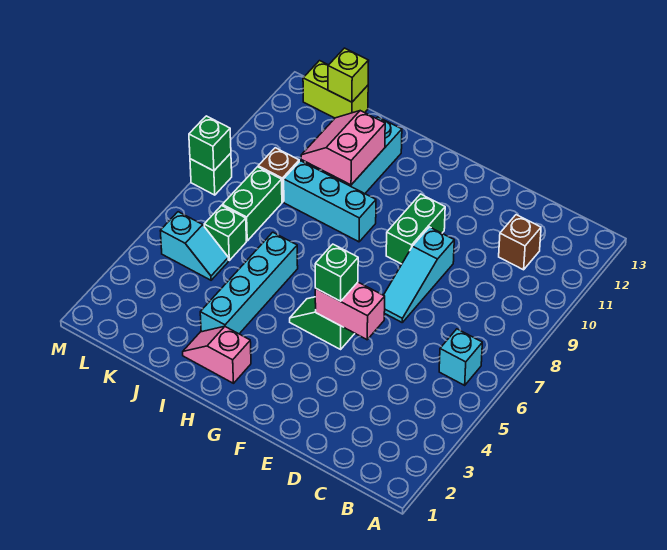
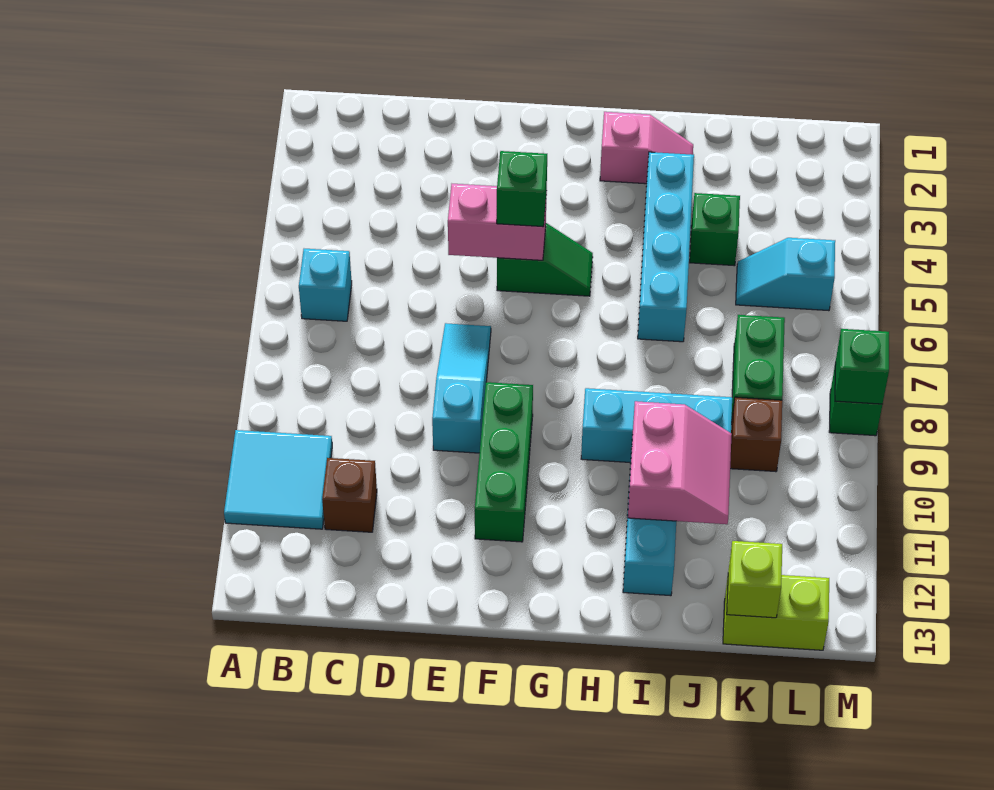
none -> cyan tile A10:B11 level 1
green brick F9:F10 level 1 -> green brick F9:F11 level 1
green brick K6 level 1 -> green brick J4 level 1

